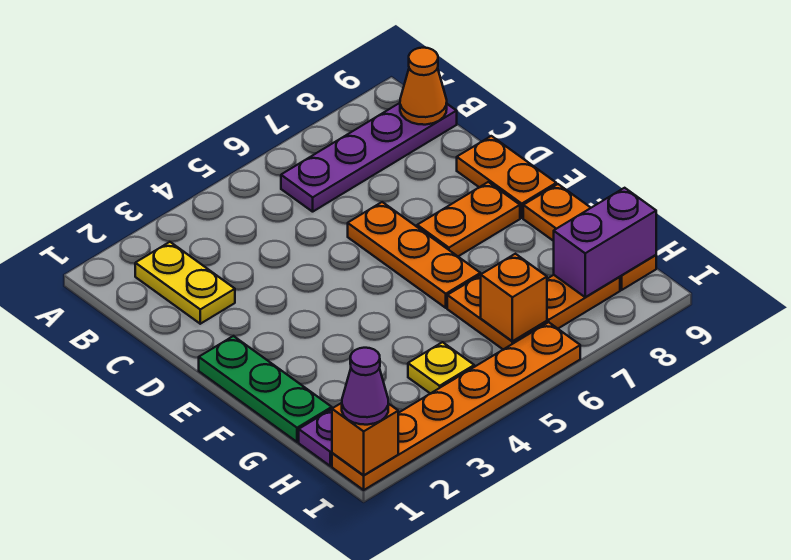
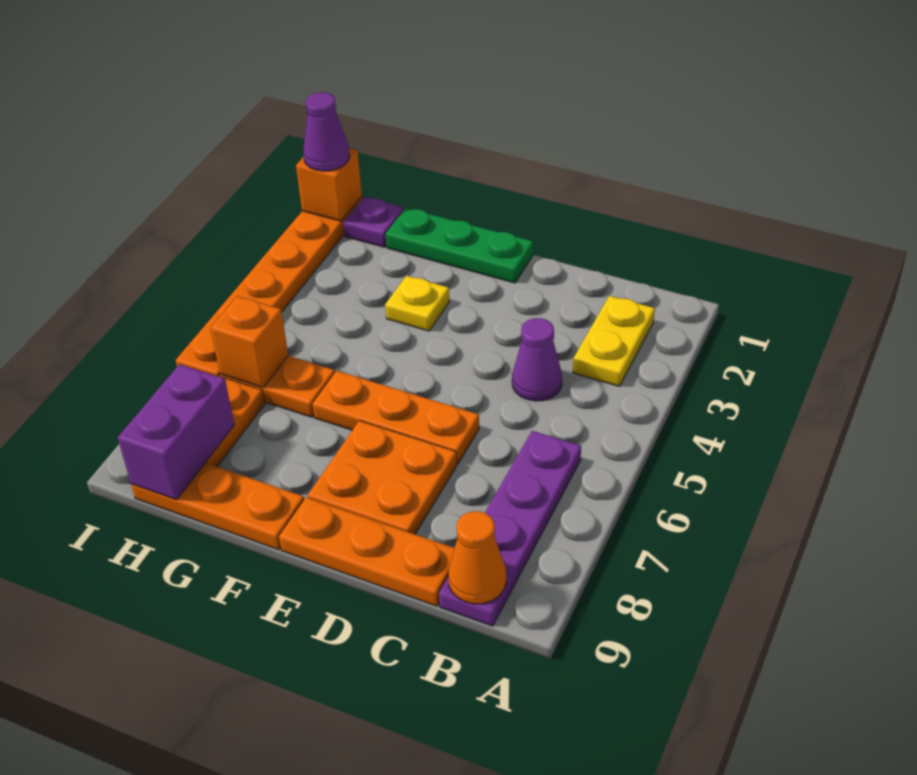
yellow plate B2:C2 level 1 -> yellow plate B2:B3 level 1
none -> purple cone C4 level 1
orange plate D9:E9 level 1 -> orange plate C9:E9 level 1
orange plate E7:E8 level 1 -> orange plate D7:E8 level 1
yellow plate H4 level 1 -> yellow plate F3 level 1

